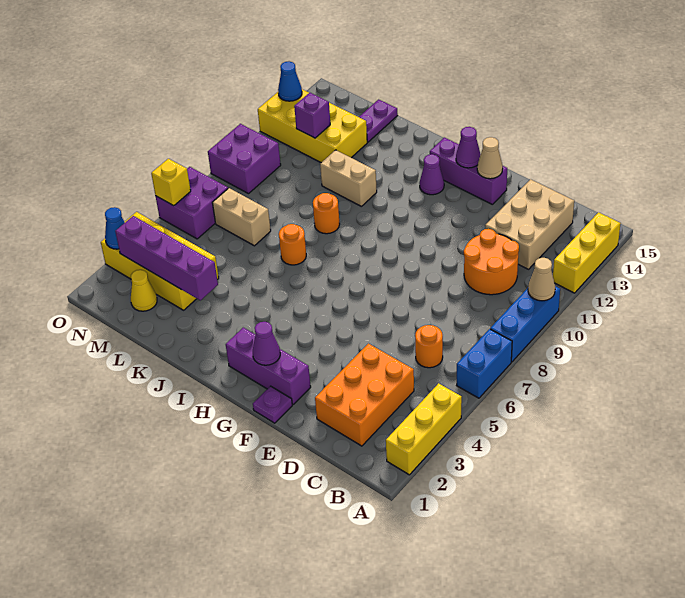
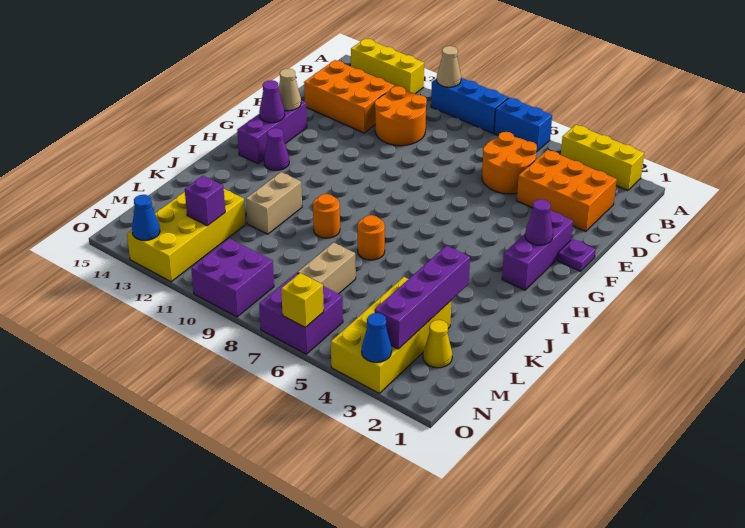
orange round brick C6 level 1 -> orange round brick C5:D6 level 1
tan brick C12:D14 level 1 -> orange brick C12:D14 level 1
purple plate L14:L15 level 1 -> none

